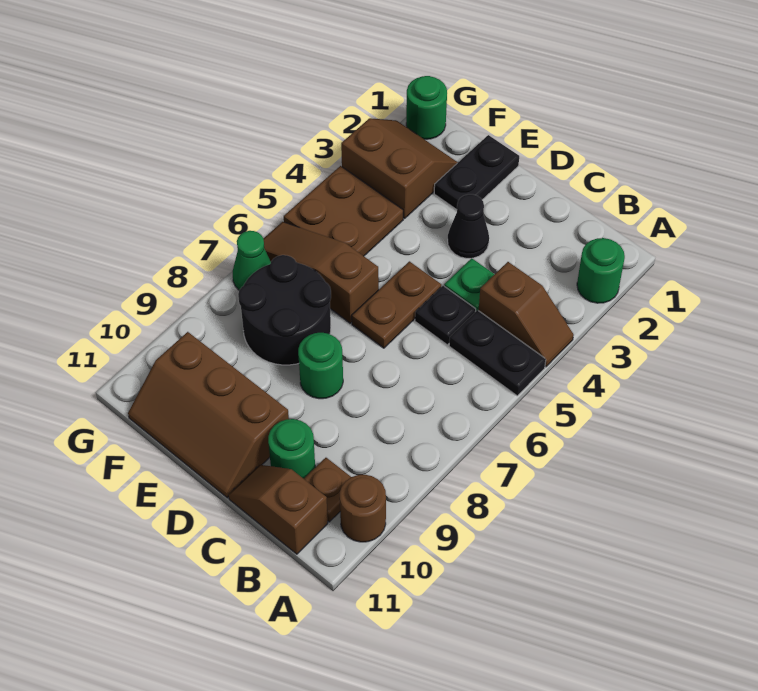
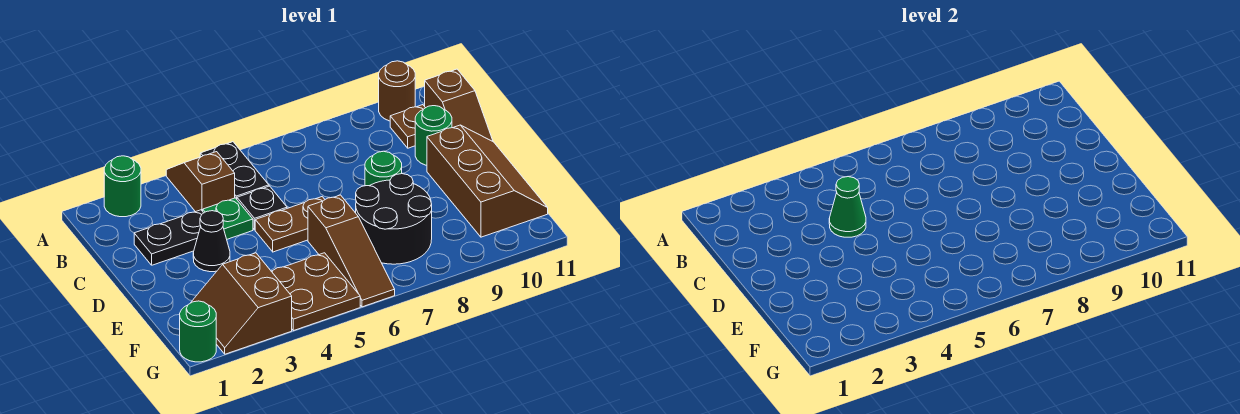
black plate E1:E2 level 1 -> black plate C2:C3 level 1
green cone G7 level 1 -> green cone C4 level 2

